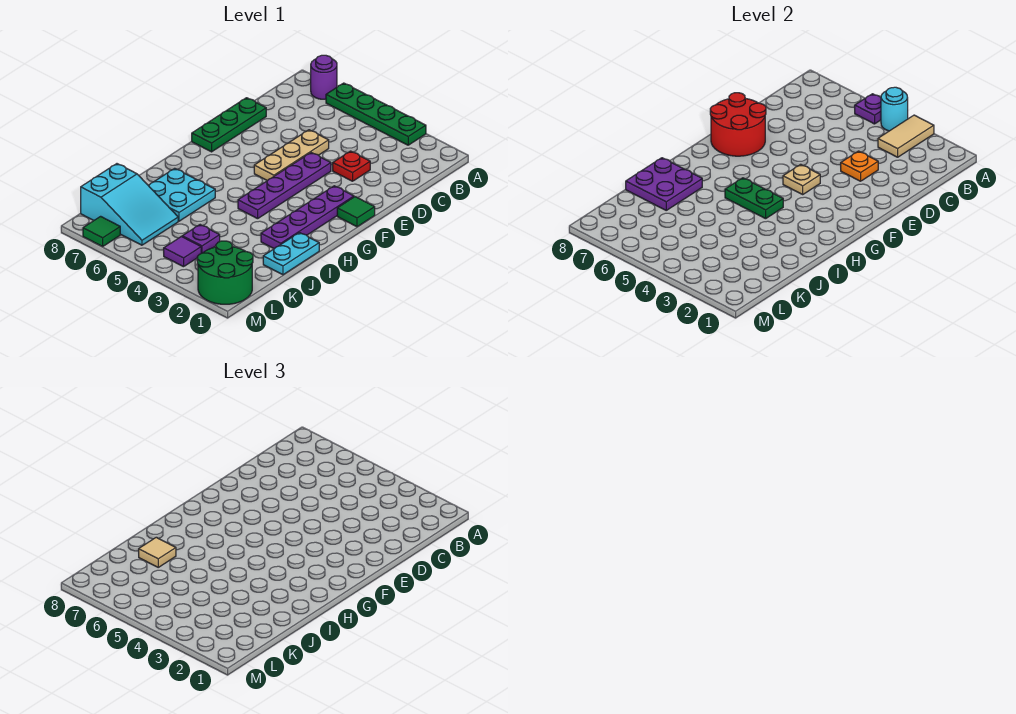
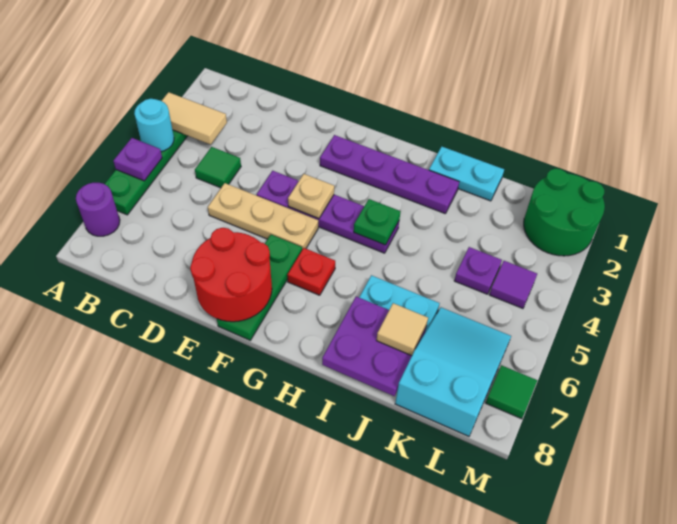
red plate D3 level 1 -> red plate G6 level 1
orange plate D3 level 2 -> none
green plate D8:F8 level 1 -> green plate F6:F8 level 1
green tile F1 level 1 -> green tile C4 level 1
green plate H4:H5 level 2 -> green plate H4 level 2

